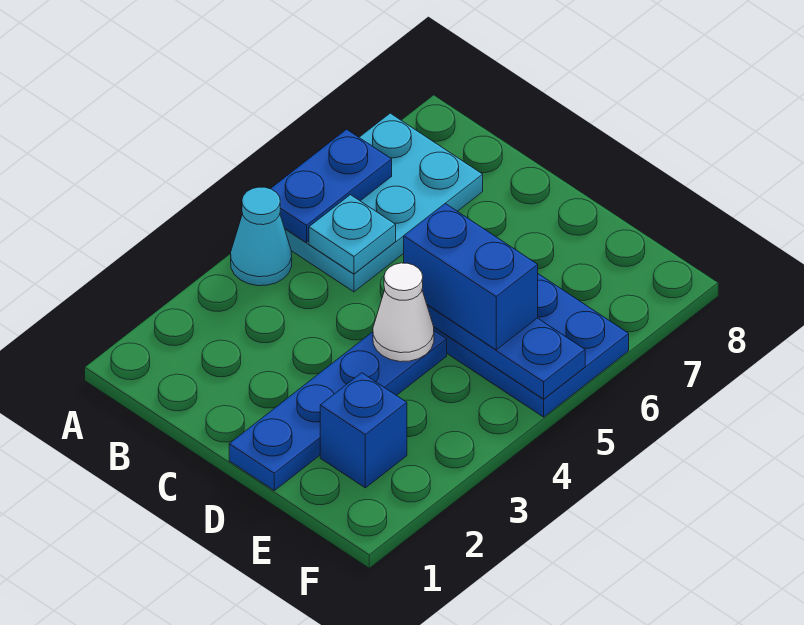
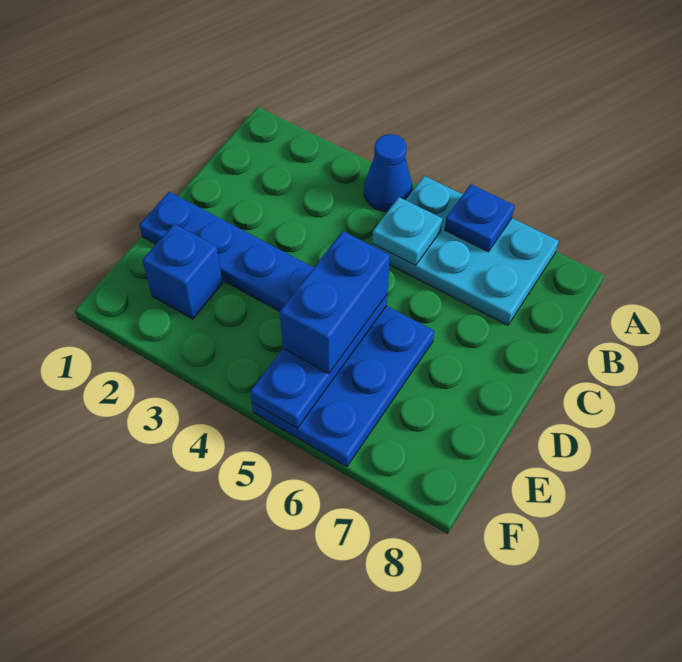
cyan cone A4 level 1 -> blue cone A4 level 1
blue plate A5:A6 level 2 -> blue plate A6 level 2
white cone D4 level 2 -> none

